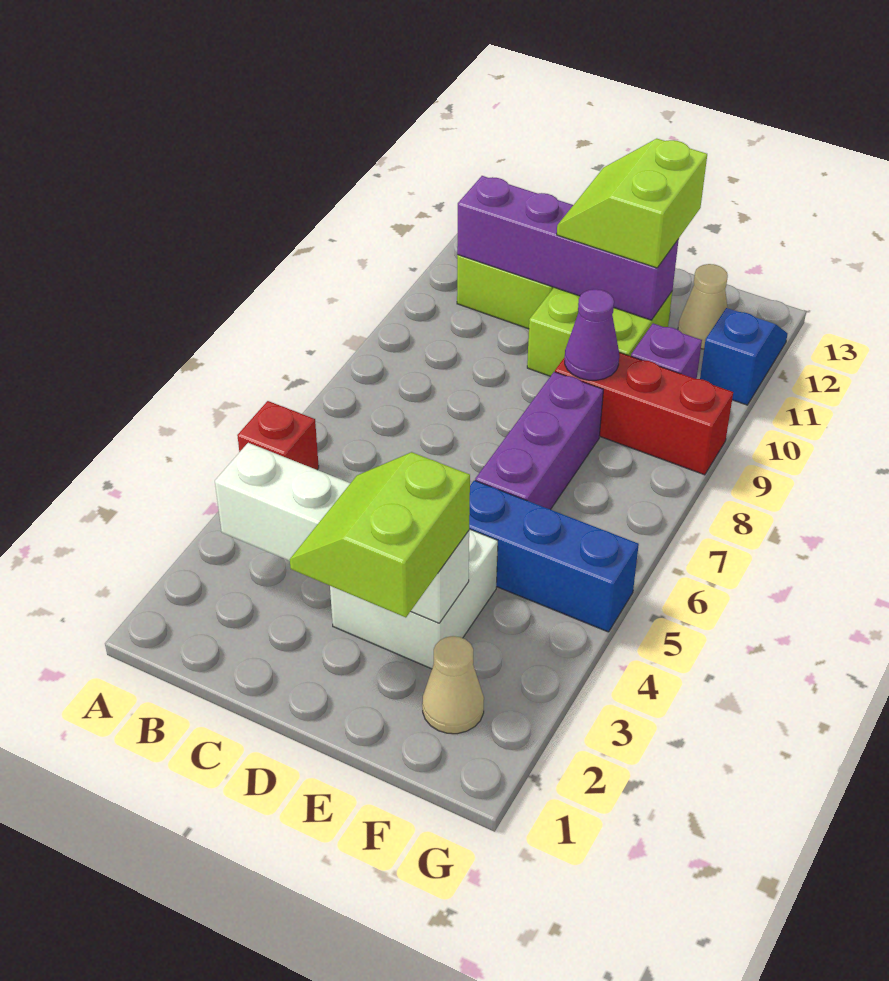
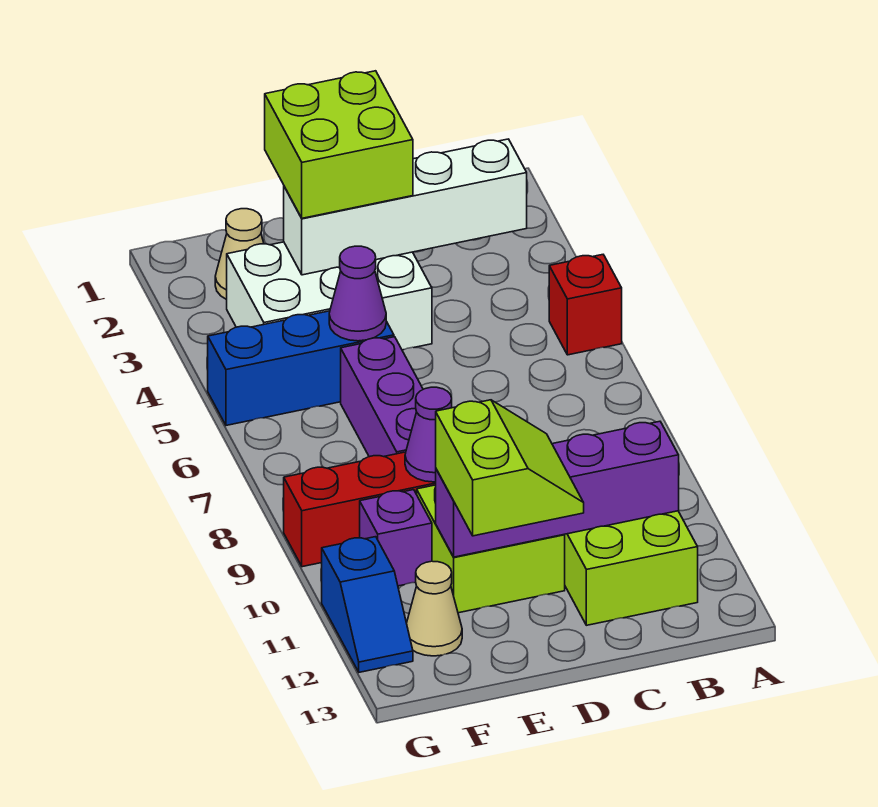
lime slope D2:E3 level 3 top E -> lime brick D2:E3 level 3
white brick D3:E4 level 1 -> white brick D3:F4 level 1
none -> purple cone E5 level 2

